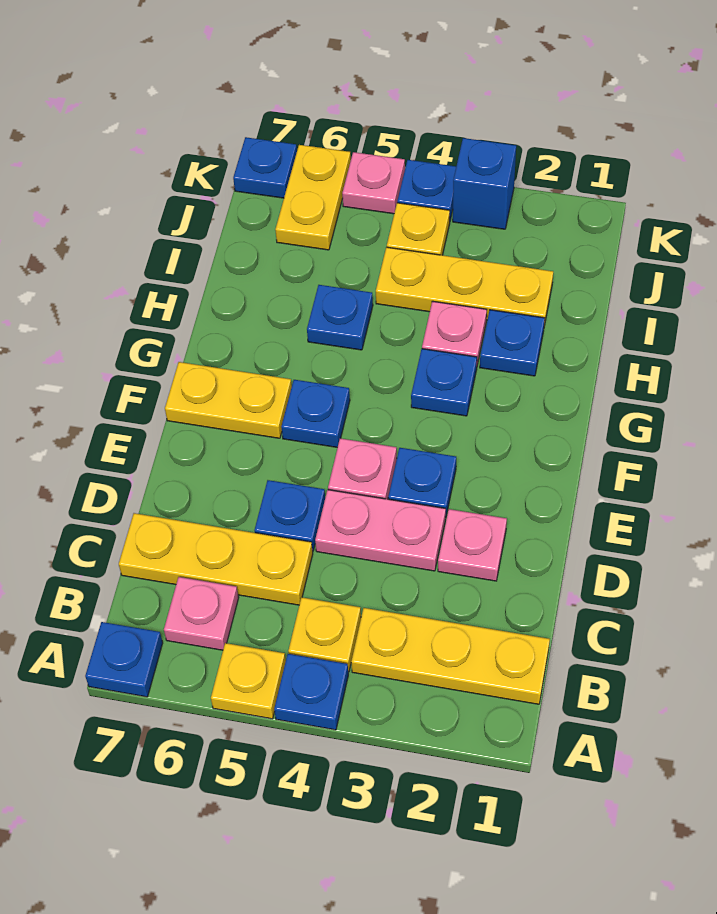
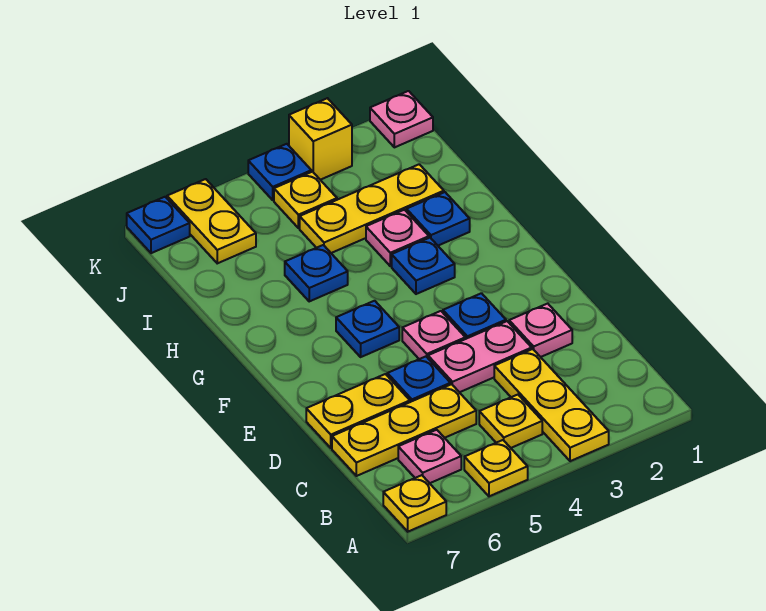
blue plate A4 level 1 -> none
blue plate A7 level 1 -> yellow plate A7 level 1
yellow plate B1:B3 level 1 -> yellow plate A3:C3 level 1
yellow plate F6:F7 level 1 -> yellow plate D6:D7 level 1
blue brick K3 level 1 -> yellow brick K3 level 1
pink plate K5 level 1 -> pink plate K1 level 1

